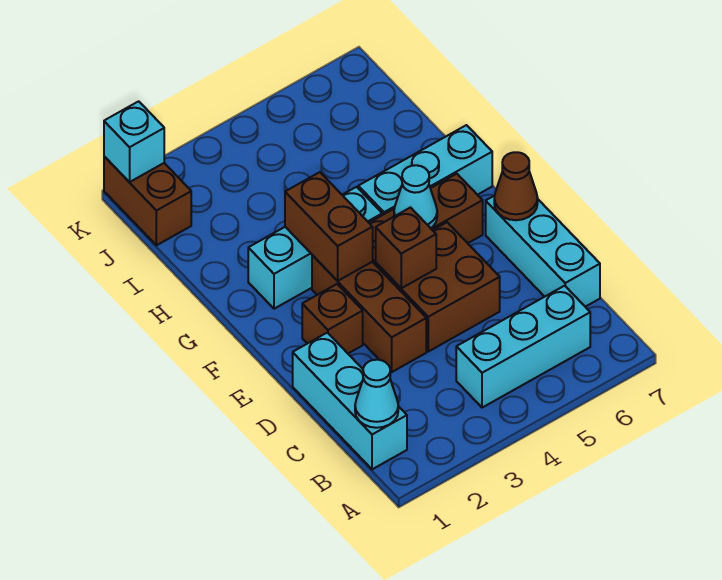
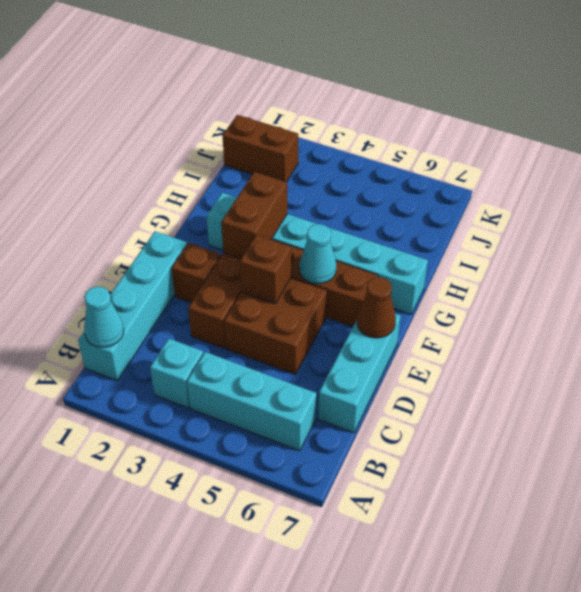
cyan brick B1:D1 level 1 -> cyan brick B1:E1 level 1
brown brick J1:K1 level 1 -> brown brick J1:J2 level 1
cyan brick K1 level 2 -> cyan brick B3 level 1

